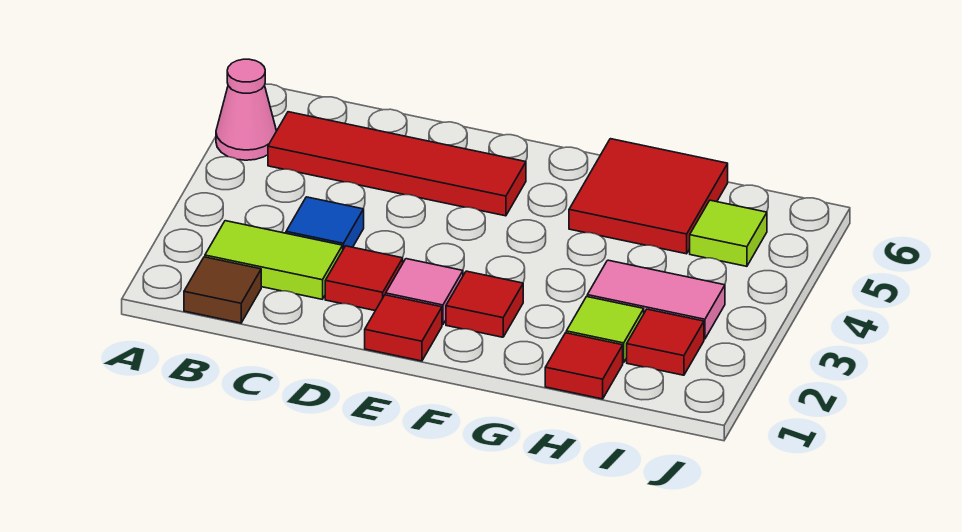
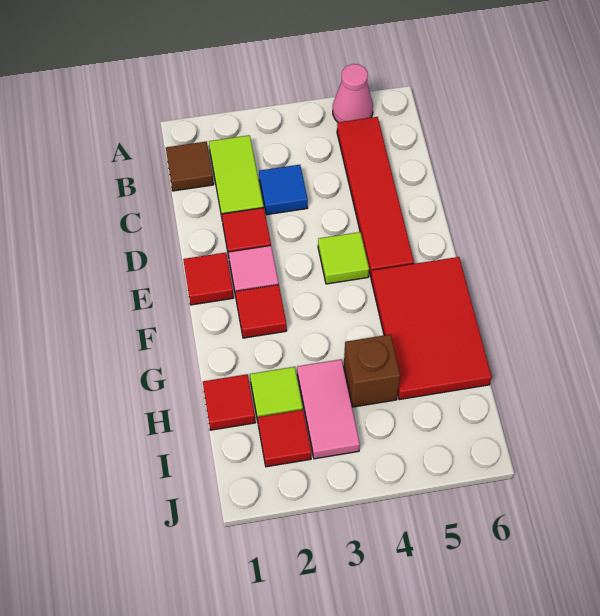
red tile G5:H6 level 1 -> red tile F5:H6 level 1
none -> brown brick H4 level 1
lime tile I5 level 1 -> lime tile E4 level 1

